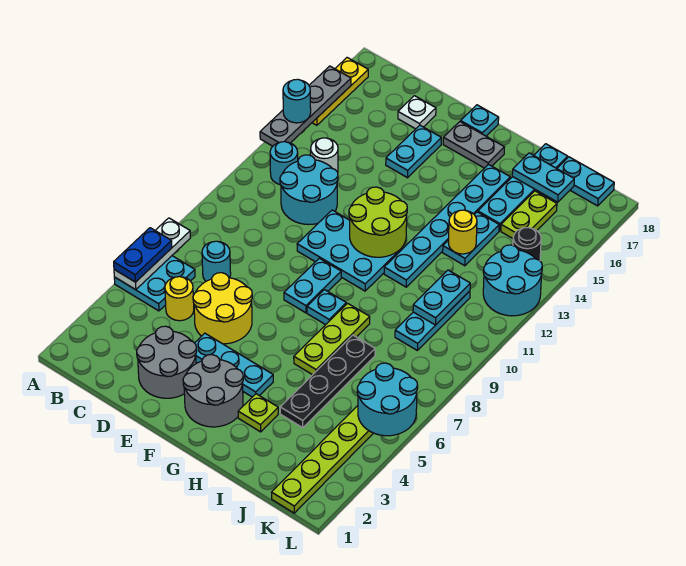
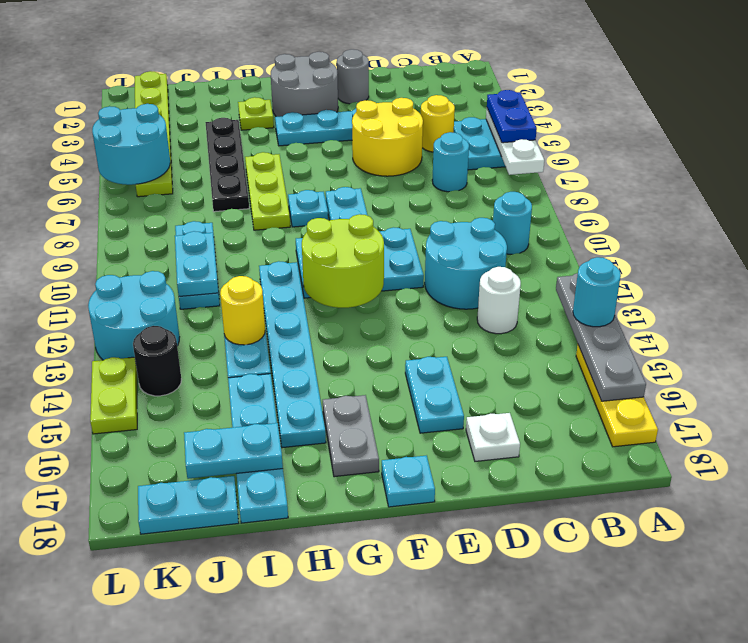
cyan round brick B12 level 1 -> cyan round brick B10 level 1
grey round brick D2:E3 level 1 -> grey round brick E2 level 1
grey plate F17:G17 level 1 -> grey plate G16:G17 level 1
lime plate J15:J16 level 1 -> lime plate L14:L15 level 1

